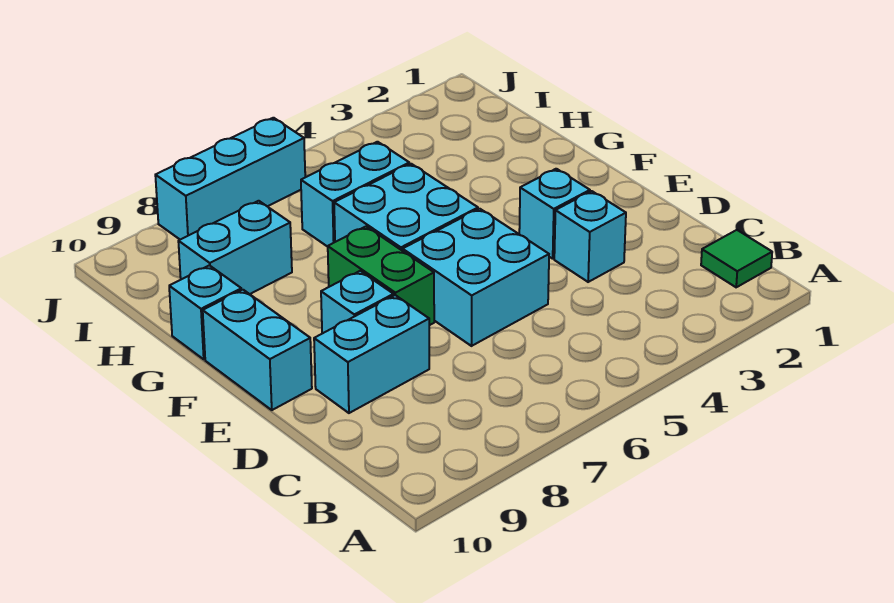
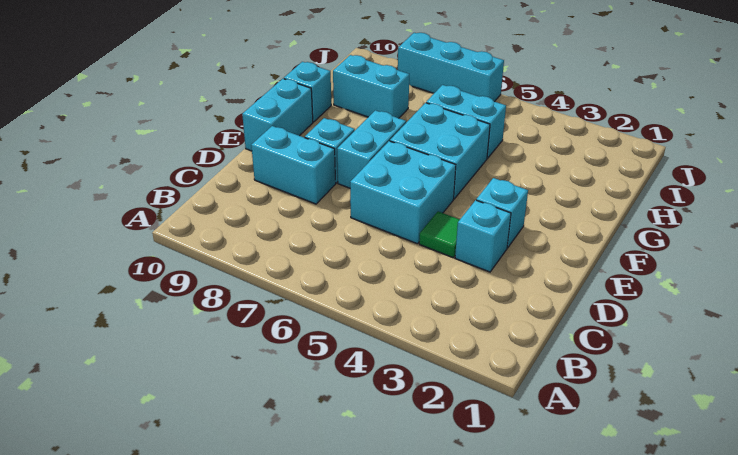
green tile B1 level 1 -> green tile D4 level 1
green brick E7:F7 level 1 -> cyan brick E7:F7 level 1

